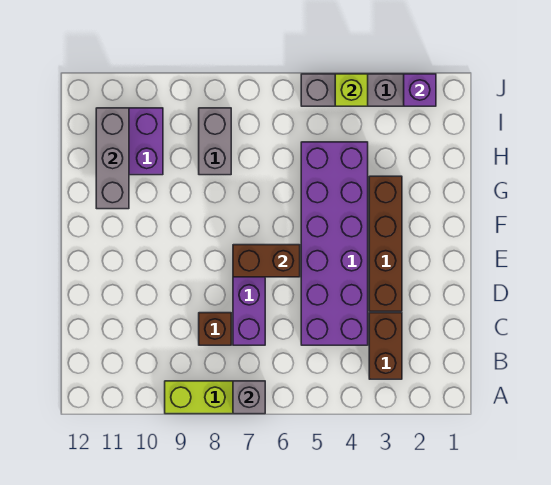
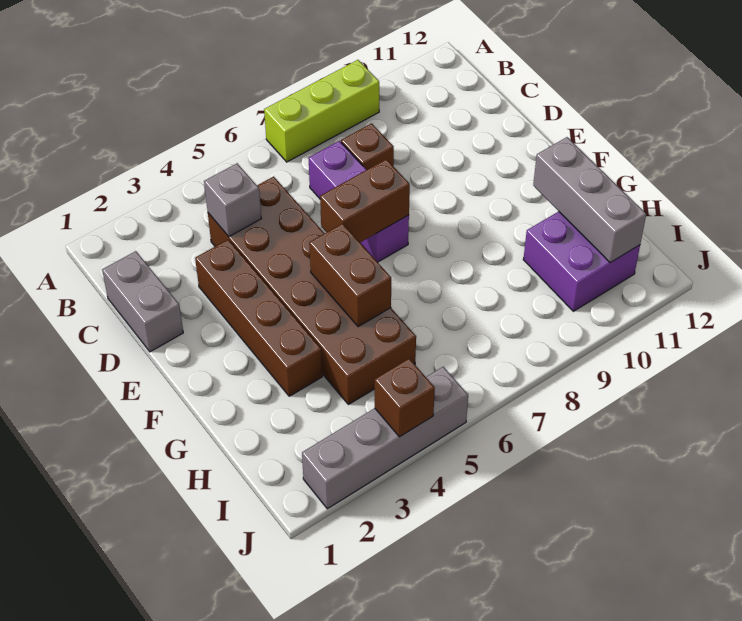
grey brick A7 level 2 -> grey brick C4 level 2
brown brick B3:C3 level 1 -> brown brick F5:G5 level 2
purple brick C4:H5 level 1 -> brown brick C4:H5 level 1
grey brick H8:I8 level 1 -> grey brick C1:D1 level 1
purple brick J2 level 2 -> none
lime brick J4 level 2 -> brown brick J4 level 2

